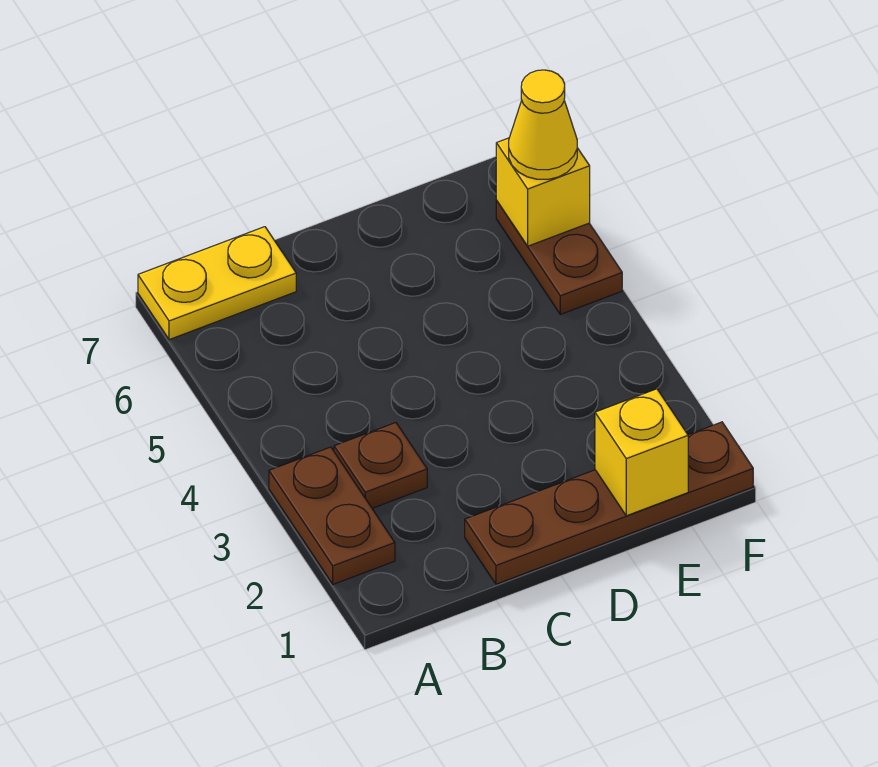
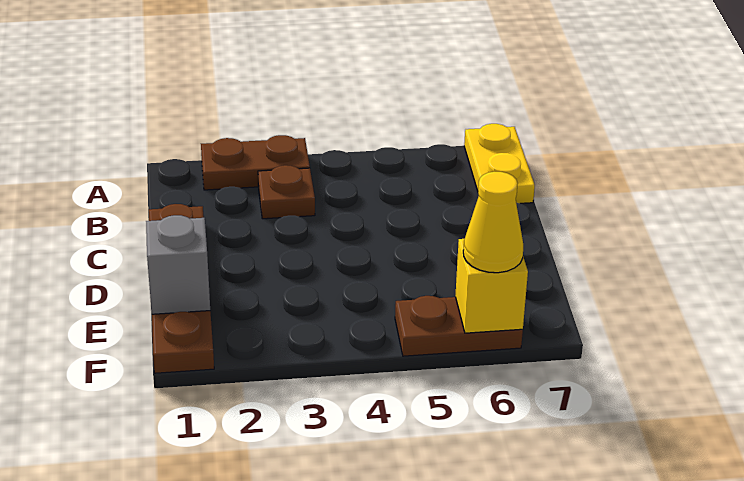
yellow brick E1 level 2 -> grey brick E1 level 2

